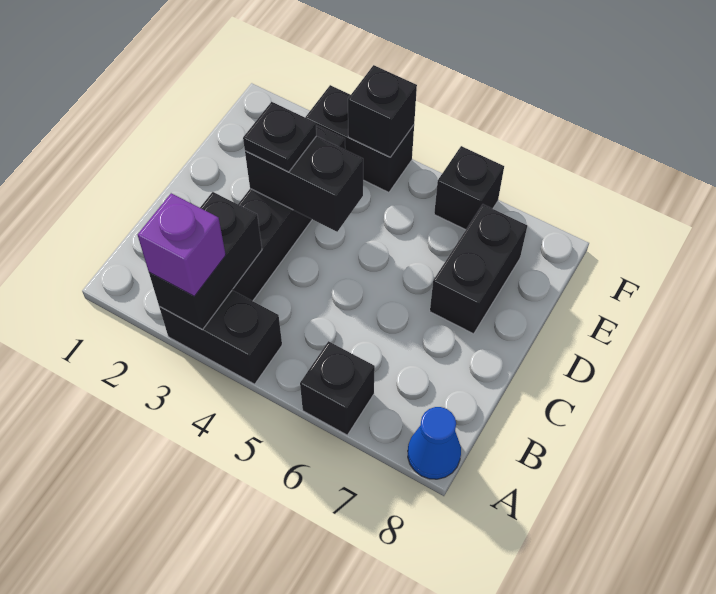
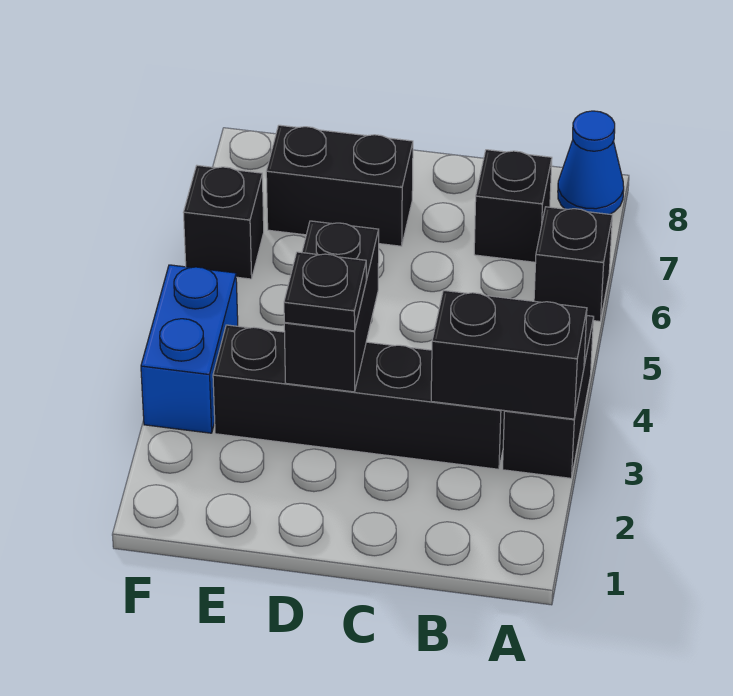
purple brick A3 level 3 -> none
black brick F3:F4 level 1 -> blue brick F3:F4 level 1
black brick F4 level 2 -> black brick B7 level 1

